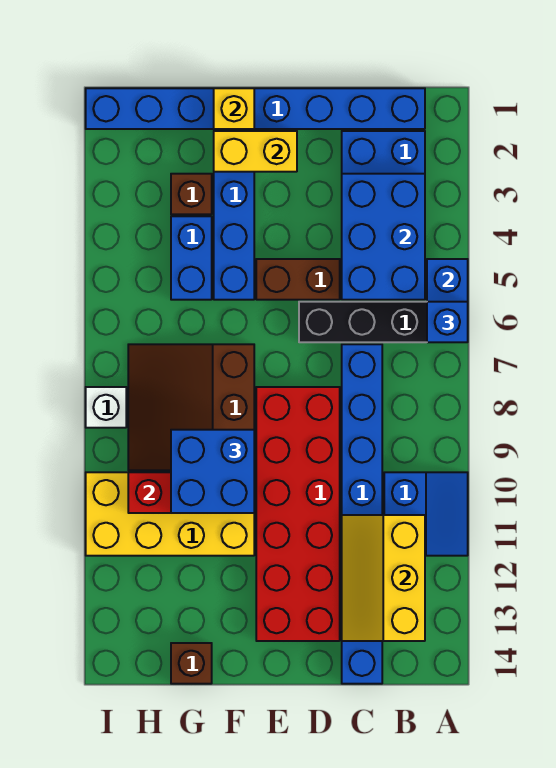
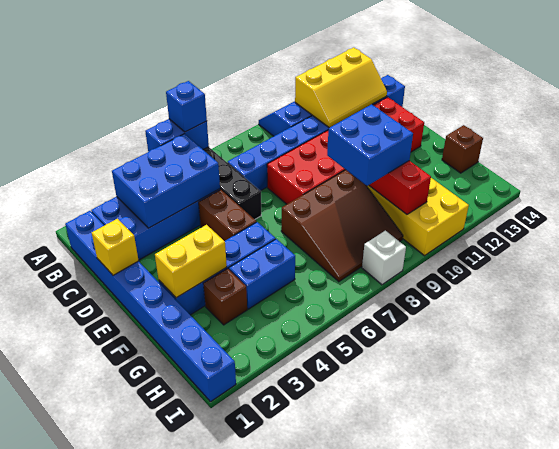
yellow brick E2:F2 level 2 -> yellow brick F2:F3 level 2
yellow brick F1 level 2 -> yellow brick D1 level 2

